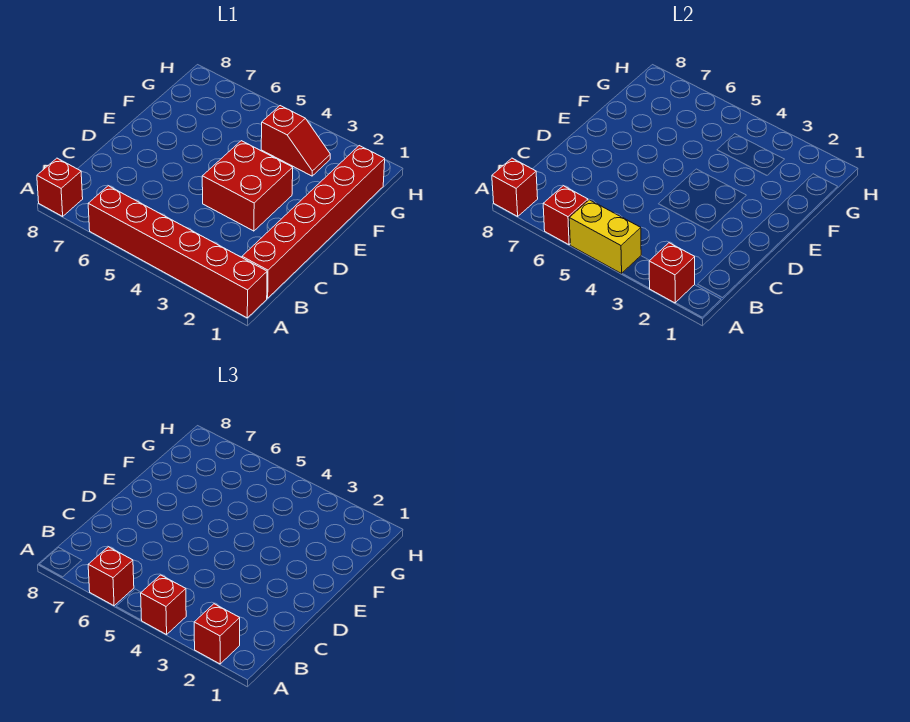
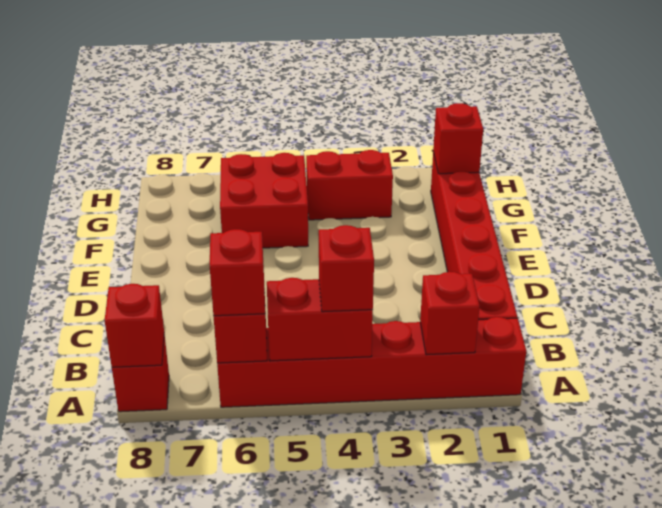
red brick A2 level 3 -> red brick G1 level 2
yellow brick A4:A5 level 2 -> red brick A4:A5 level 2
red brick D3:E4 level 1 -> red brick F5:G6 level 1
red slope G3:G4 level 1 top 4 -> red brick G3:G4 level 1

